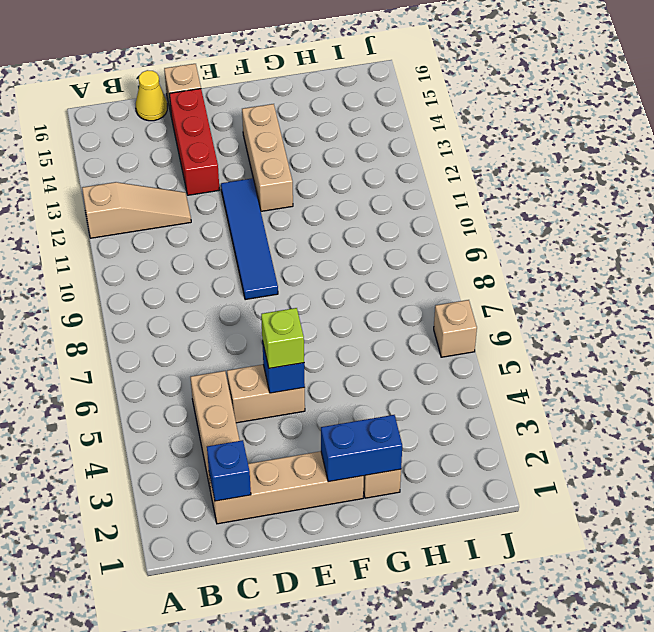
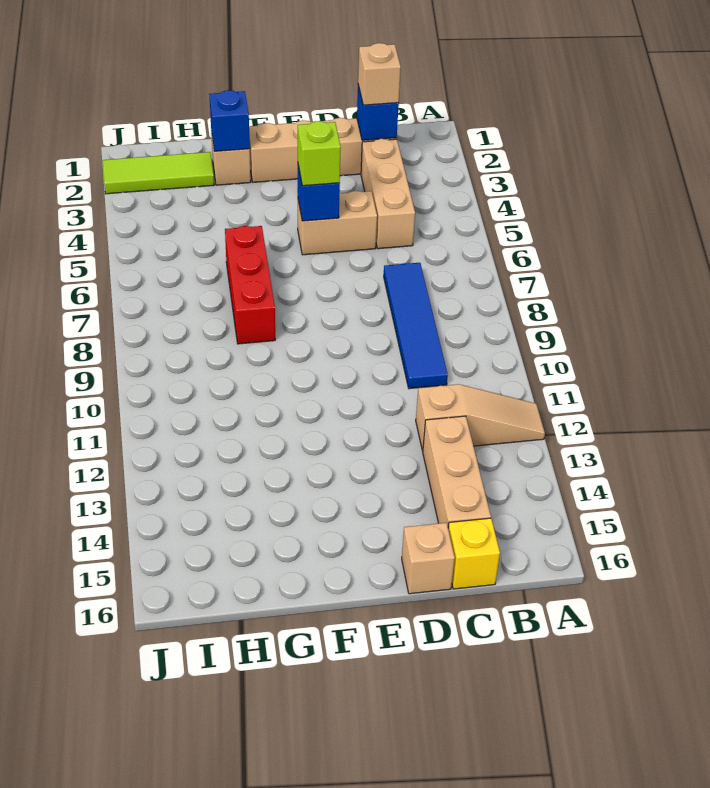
tan slope A12:C12 level 1 top A -> tan slope A12:C12 level 1 top C
yellow cone C16 level 1 -> yellow brick C16 level 1
red brick D13:D15 level 1 -> red brick G6:G8 level 1
blue tile E9:E12 level 1 -> blue tile C7:C10 level 1
blue brick F2:G2 level 2 -> blue brick G2 level 2
tan brick F12:F14 level 1 -> tan brick C13:C15 level 1
none -> lime tile H2:J2 level 1
tan brick J6 level 1 -> tan brick C2 level 3

